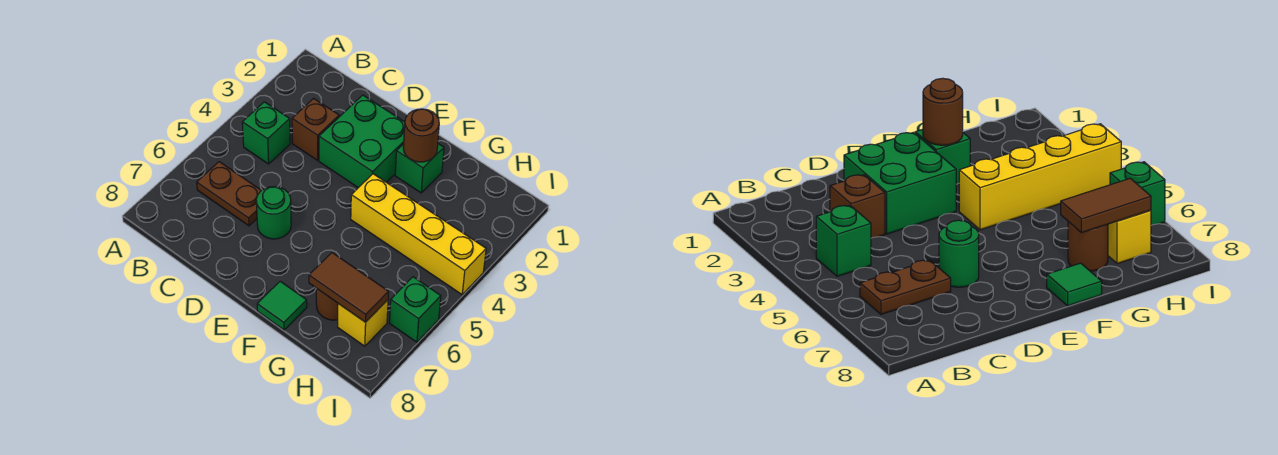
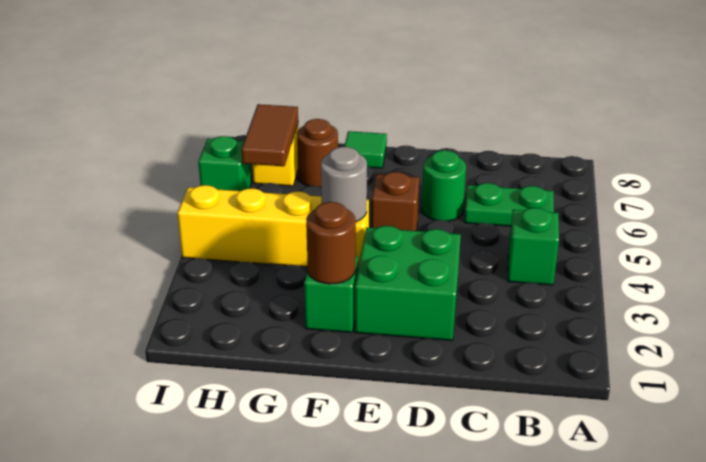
brown plate B6:C6 level 1 -> green plate B6:C6 level 1
brown brick C3 level 1 -> brown brick E5 level 1
none -> grey round brick F4 level 2
brown tile G7:H7 level 2 -> brown tile H6:H7 level 2

